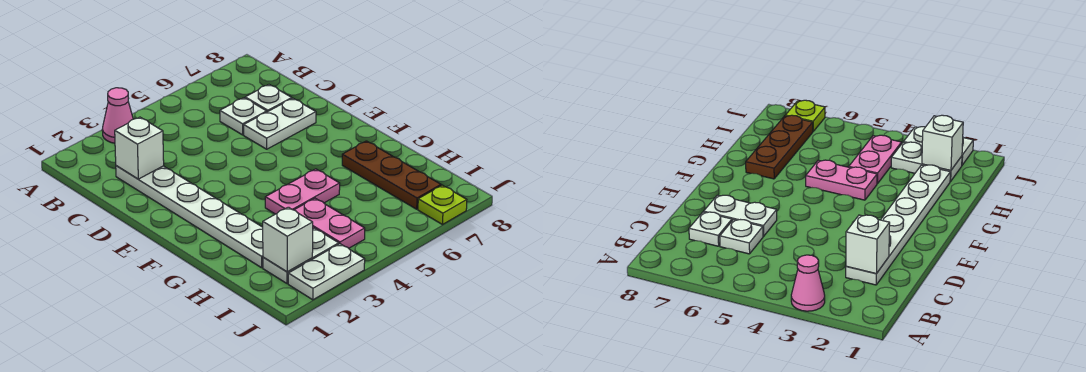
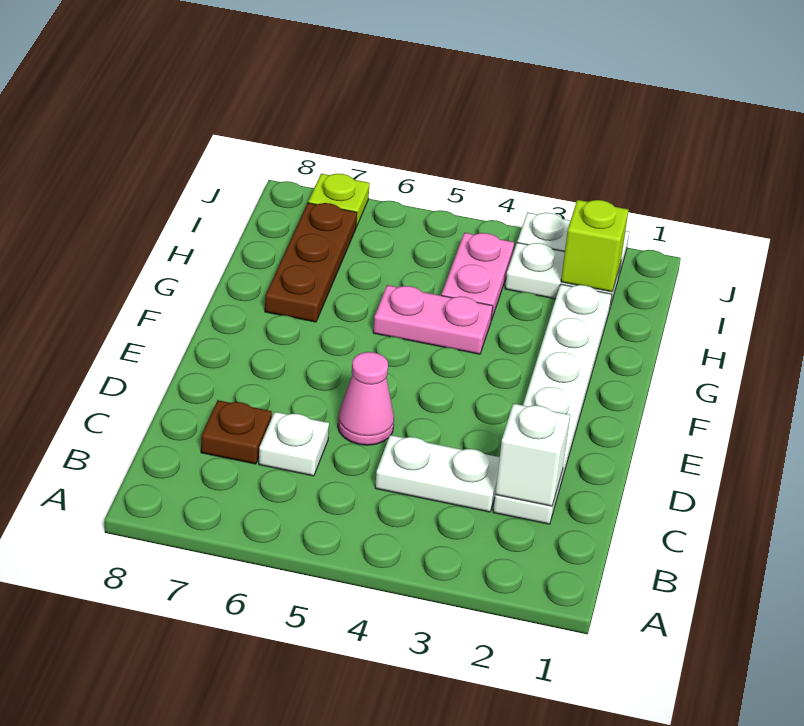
pink cone A3 level 1 -> pink cone D5 level 1
white plate C7 level 1 -> brown plate C7 level 1
white plate D6:D7 level 1 -> white plate C3:C4 level 1
white brick I2 level 2 -> lime brick I2 level 2

